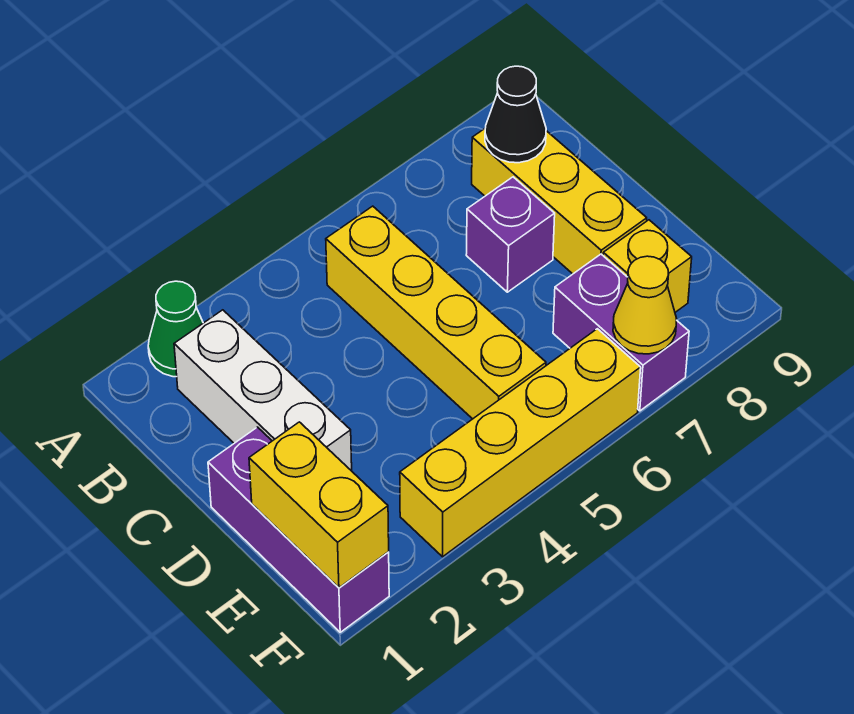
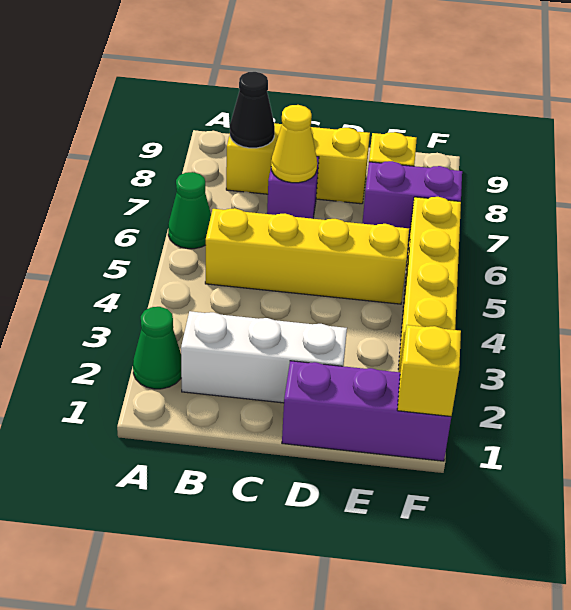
none -> green cone A6 level 1
yellow brick E1:F1 level 2 -> yellow brick F1 level 2
yellow cone F7 level 2 -> yellow cone C7 level 2

